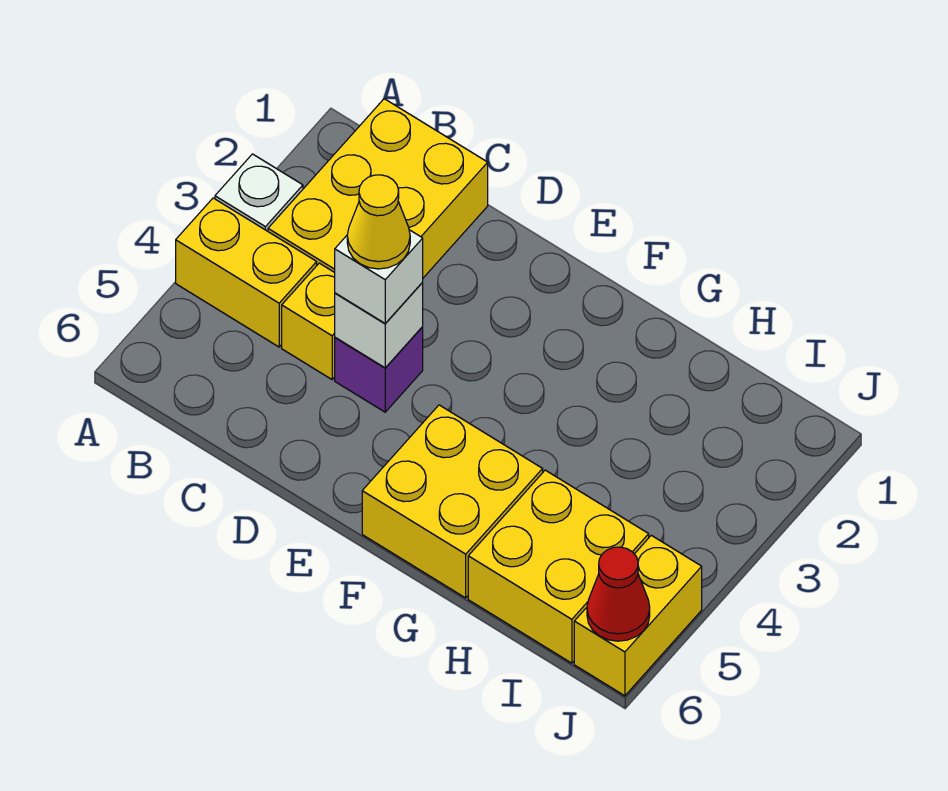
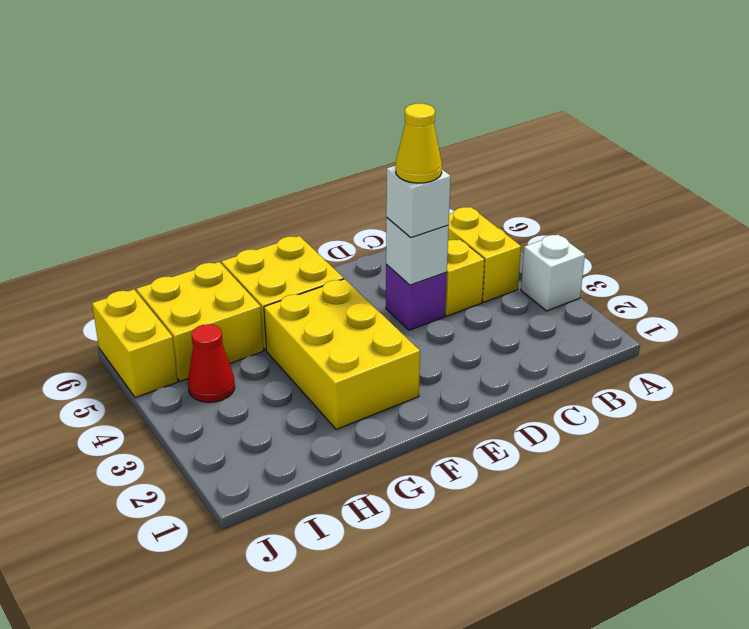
yellow brick A4:B4 level 1 -> yellow brick B4:B5 level 1
yellow brick B1:C3 level 1 -> yellow brick F2:G4 level 1
red cone J6 level 2 -> red cone I4 level 1

